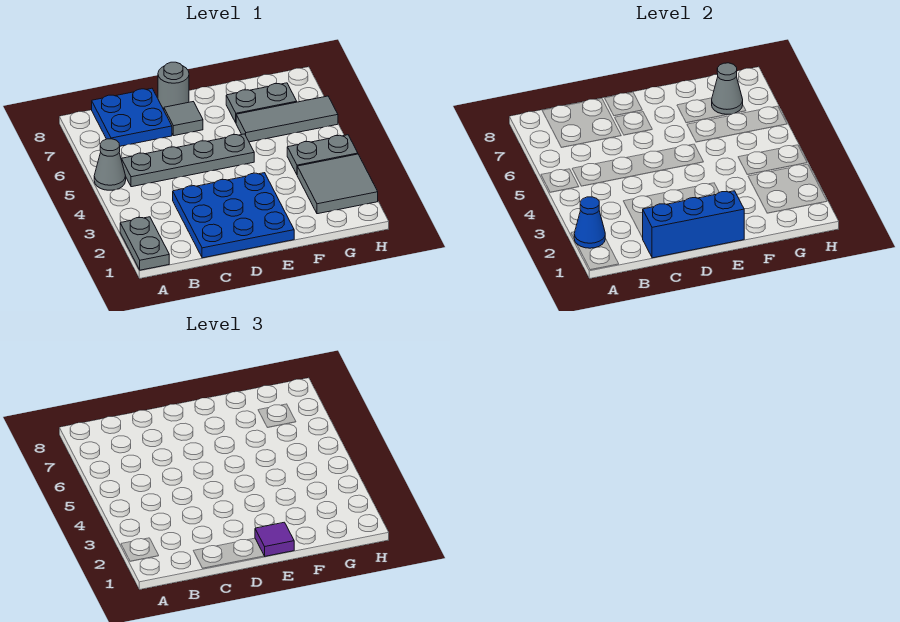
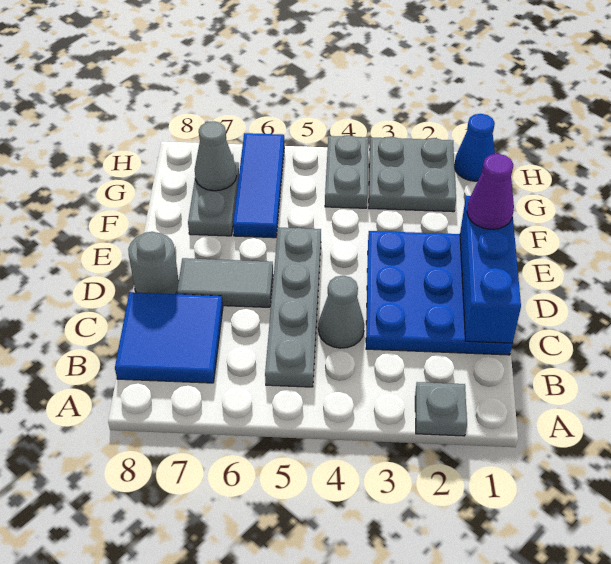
grey plate A1:A2 level 1 -> grey plate A2 level 1
blue cone A2 level 2 -> blue cone H1 level 1
grey cone A5 level 1 -> grey cone C4 level 1
blue plate B7:C8 level 1 -> blue tile B7:C8 level 1
grey tile D7 level 1 -> grey tile D6:D7 level 1
purple tile E1 level 3 -> purple cone E1 level 3
grey tile F6:H6 level 1 -> blue tile F6:H6 level 1
grey tile G2:H3 level 1 -> grey plate G2:H3 level 1

